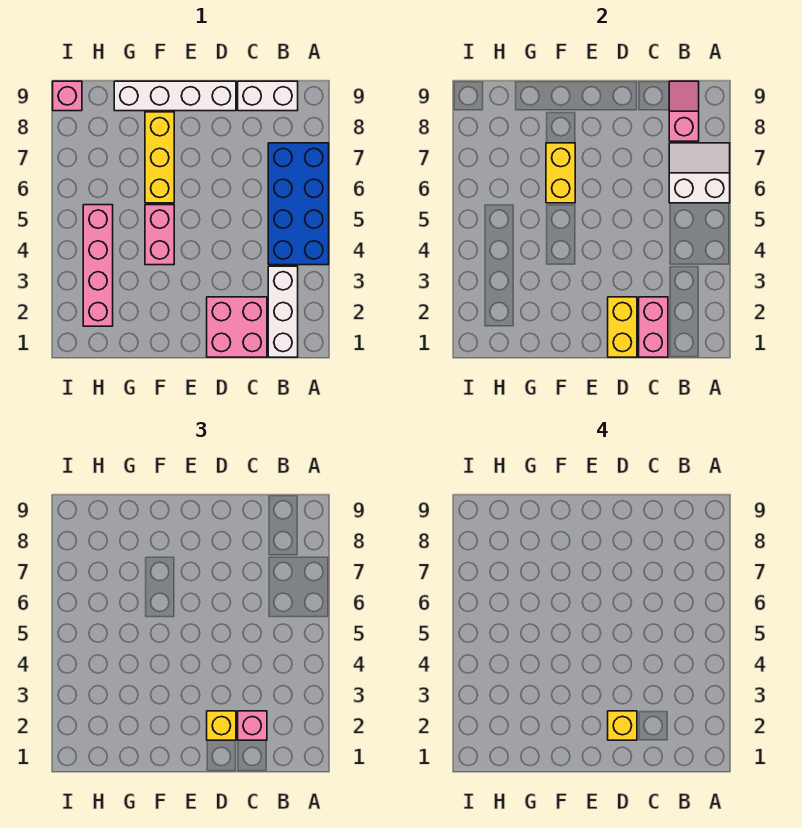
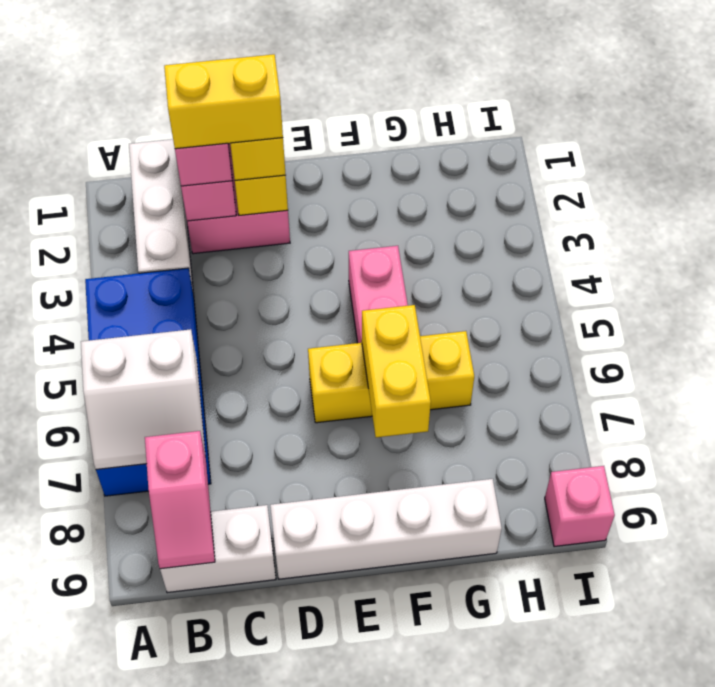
yellow brick D2 level 4 -> yellow brick C2:D2 level 4
yellow brick F6:F8 level 1 -> yellow brick E6:G6 level 1
pink brick H2:H5 level 1 -> none

